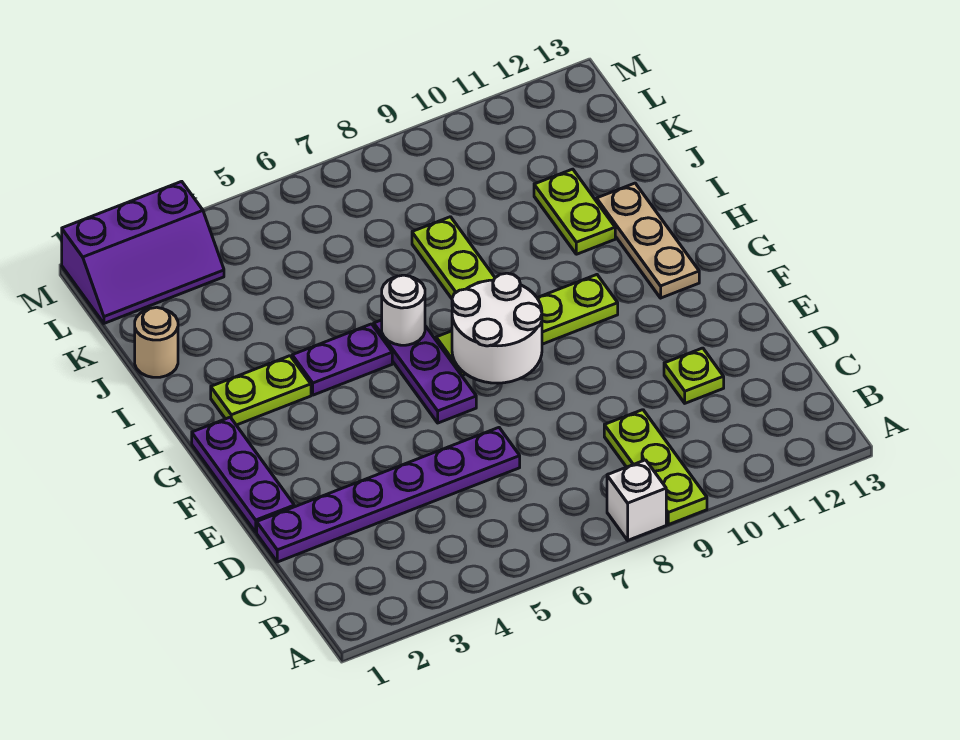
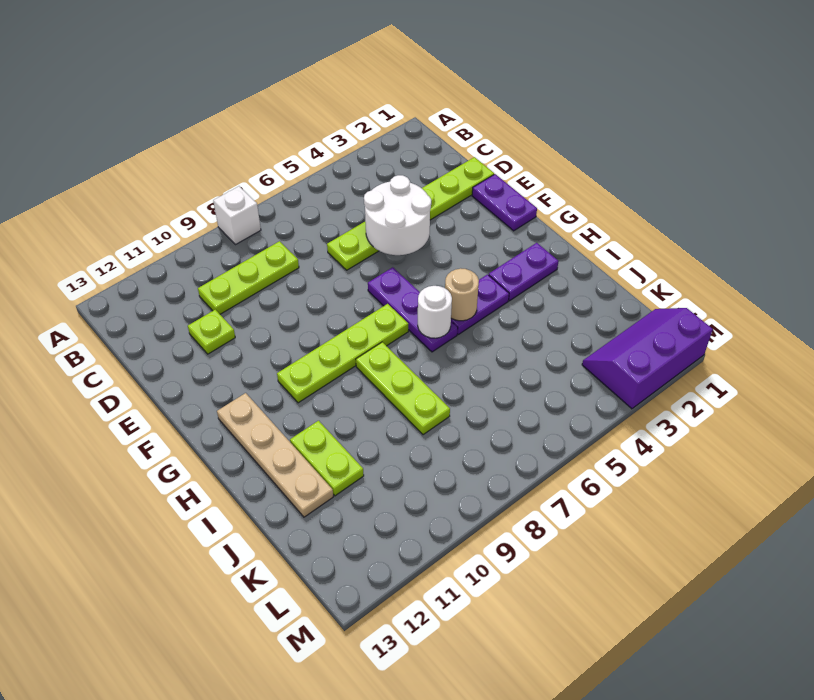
lime plate A9:C9 level 1 -> lime plate C8:C10 level 1
purple plate D1:D6 level 1 -> lime plate D1:D6 level 1
purple plate E1:G1 level 1 -> purple plate E1:F1 level 1
white round brick F7:G8 level 2 -> white round brick D4:E5 level 2
tan plate G12:I12 level 1 -> tan plate G12:J12 level 1
lime plate H2:H3 level 1 -> purple plate H2:H3 level 1
tan round brick J1 level 1 -> tan round brick H5 level 2

